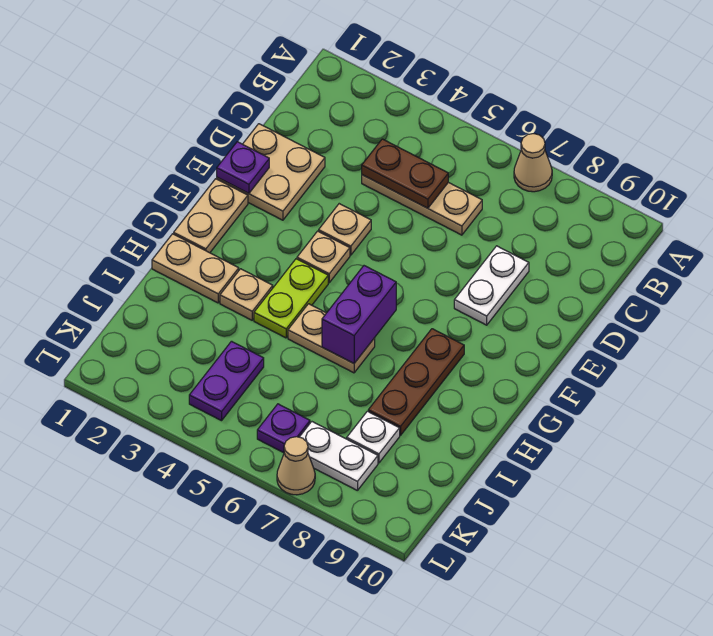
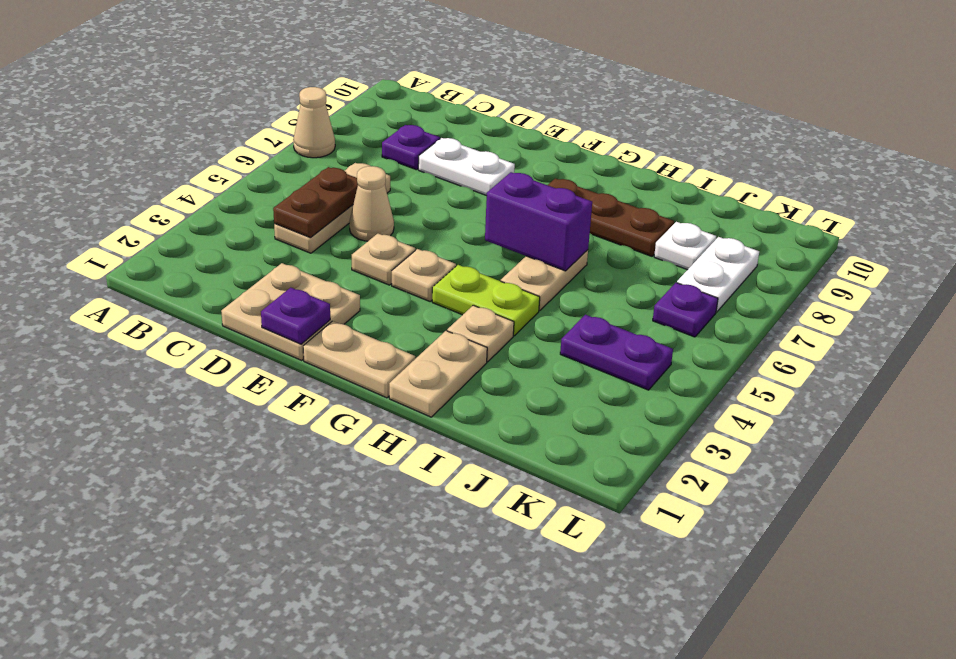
none -> purple plate C8 level 1
tan cone L7 level 1 -> tan cone D5 level 1

